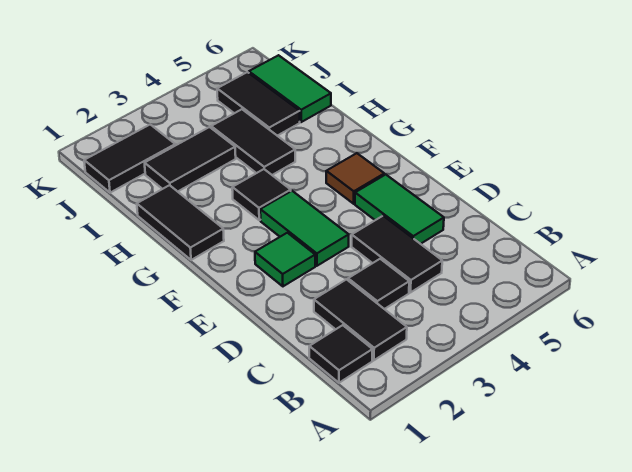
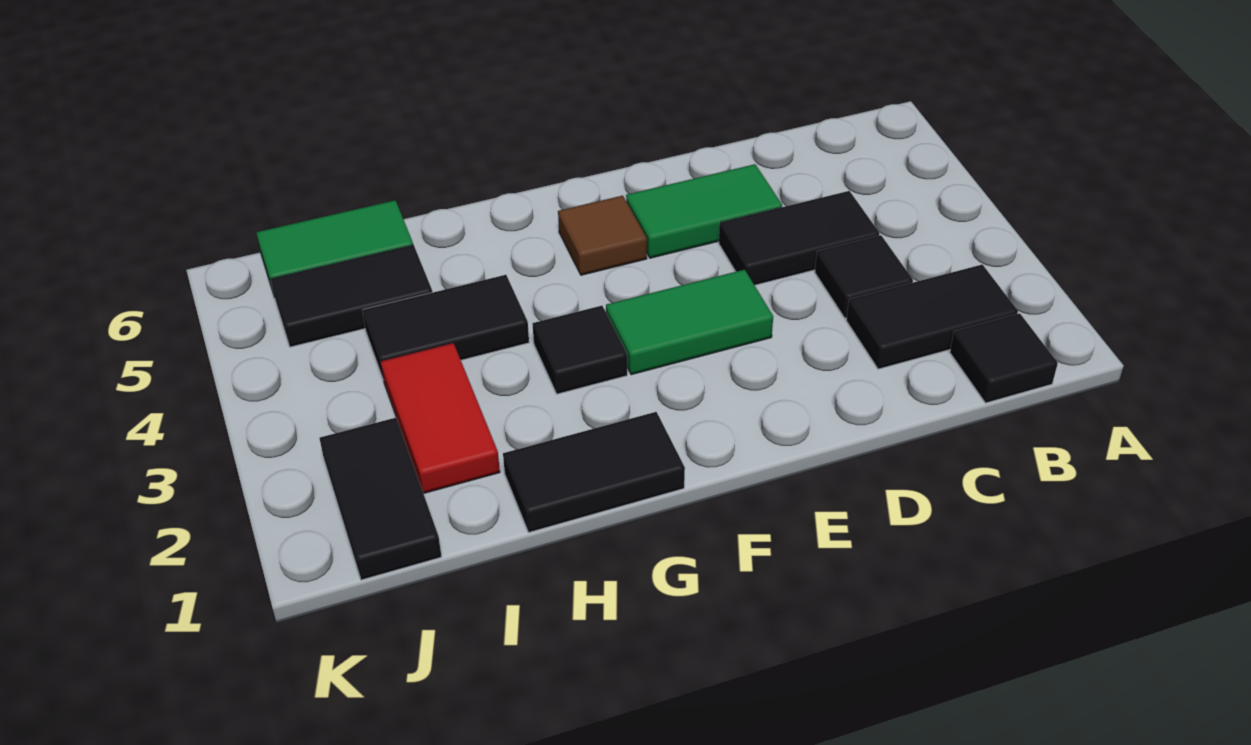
green tile E2 level 1 -> none
black tile I2:I3 level 1 -> red tile I2:I3 level 1

